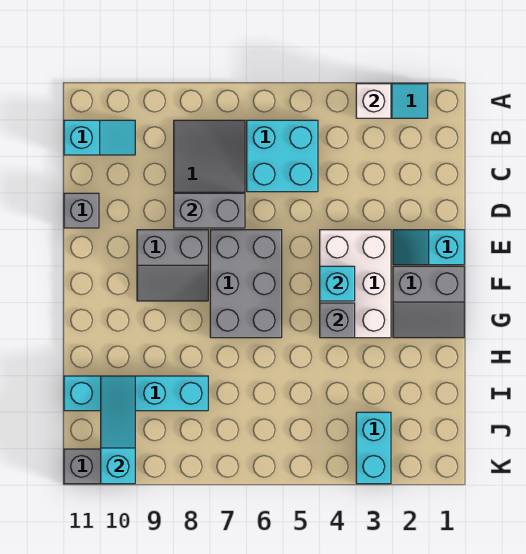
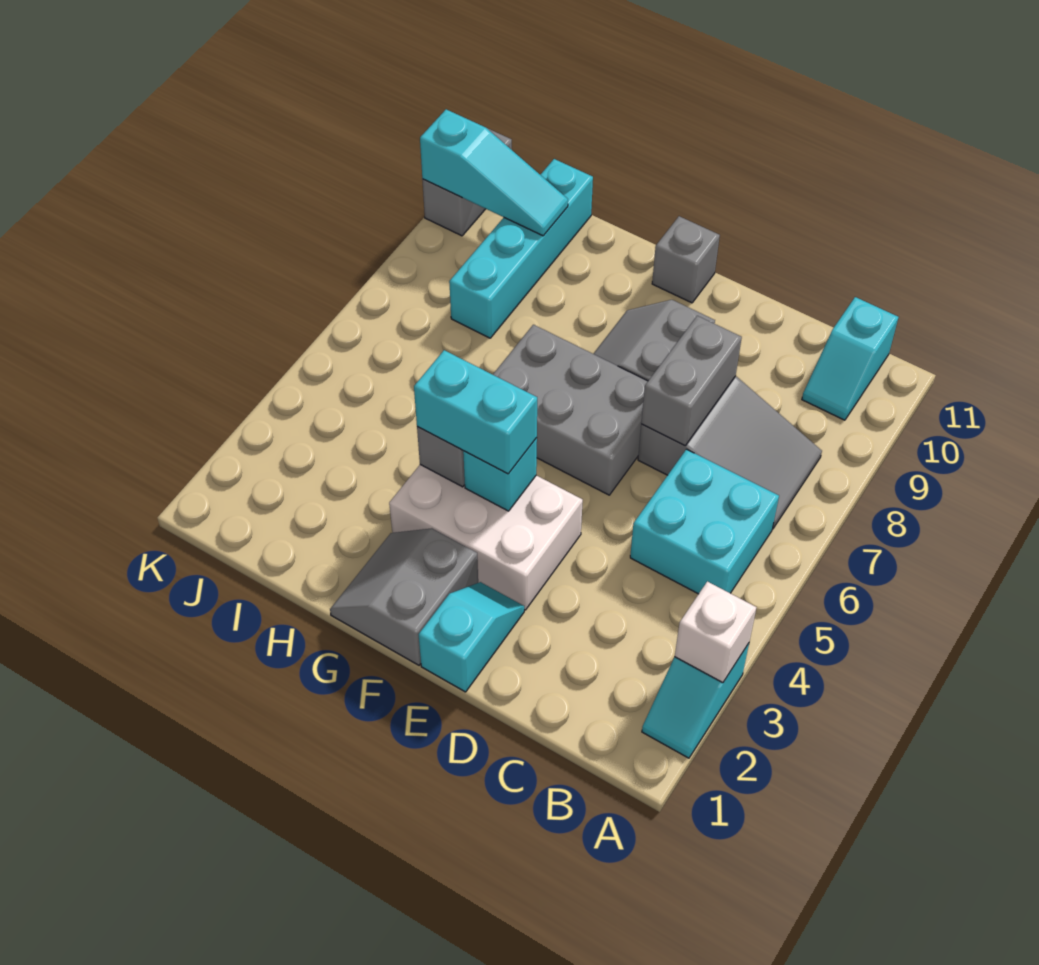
grey brick D11 level 1 -> grey brick F11 level 1
cyan brick J3:K3 level 1 -> cyan brick F4:G4 level 3

